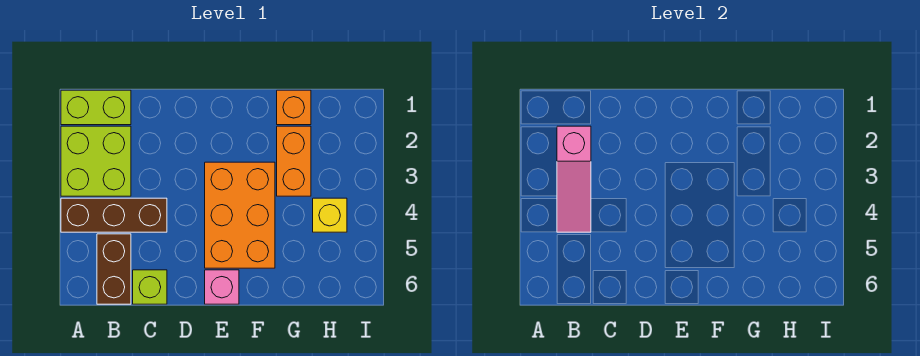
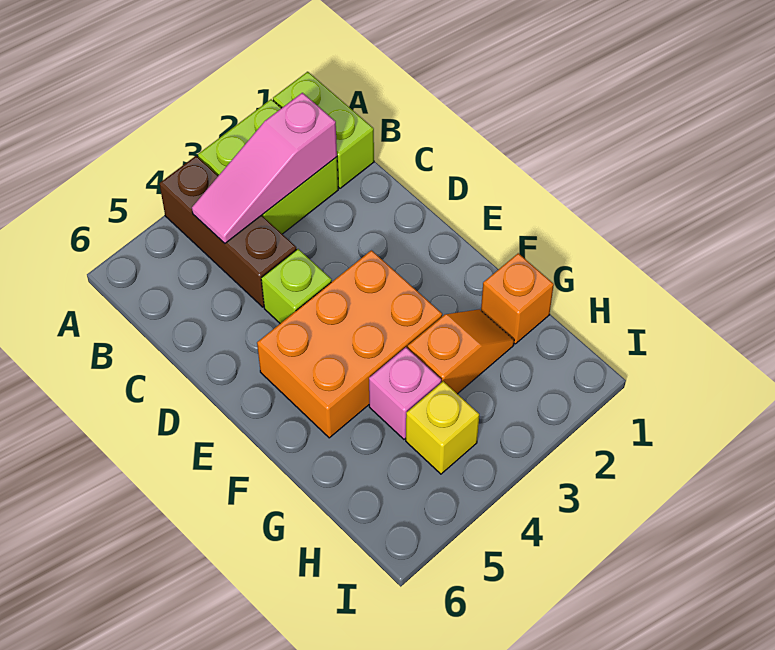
brown brick B5:B6 level 1 -> none
lime brick C6 level 1 -> lime brick D4 level 1
pink brick E6 level 1 -> pink brick G4 level 1
orange brick G2:G3 level 1 -> orange slope G2:G3 level 1 top 3

